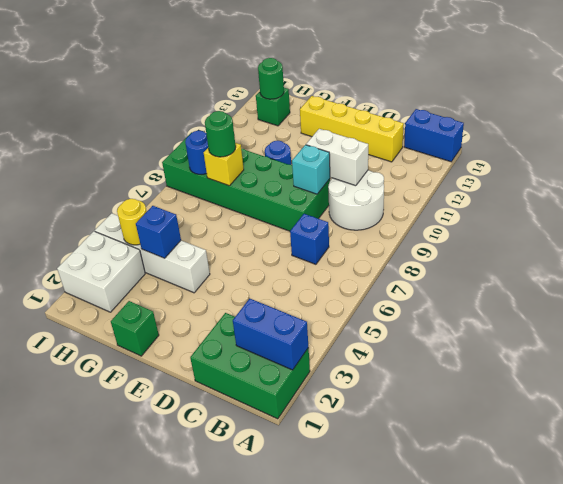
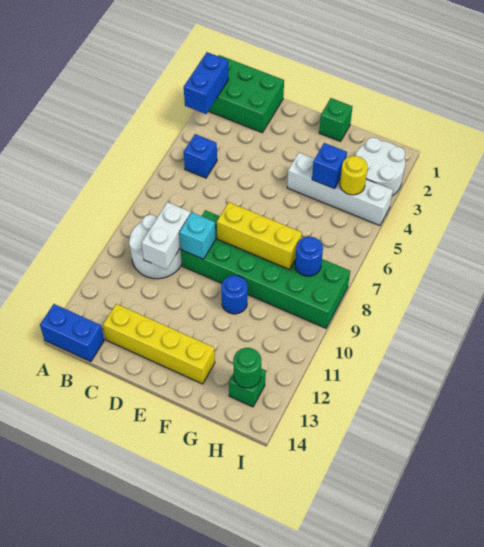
blue brick A2:B2 level 2 -> blue brick A2:A3 level 2
blue brick C7 level 1 -> blue brick B5 level 1
white brick C10:D10 level 2 -> white brick C9:C10 level 2
yellow brick G8 level 2 -> yellow brick E8:G8 level 2
green round brick G8 level 3 -> none
white brick H2:I3 level 1 -> white round brick H2:I3 level 1

